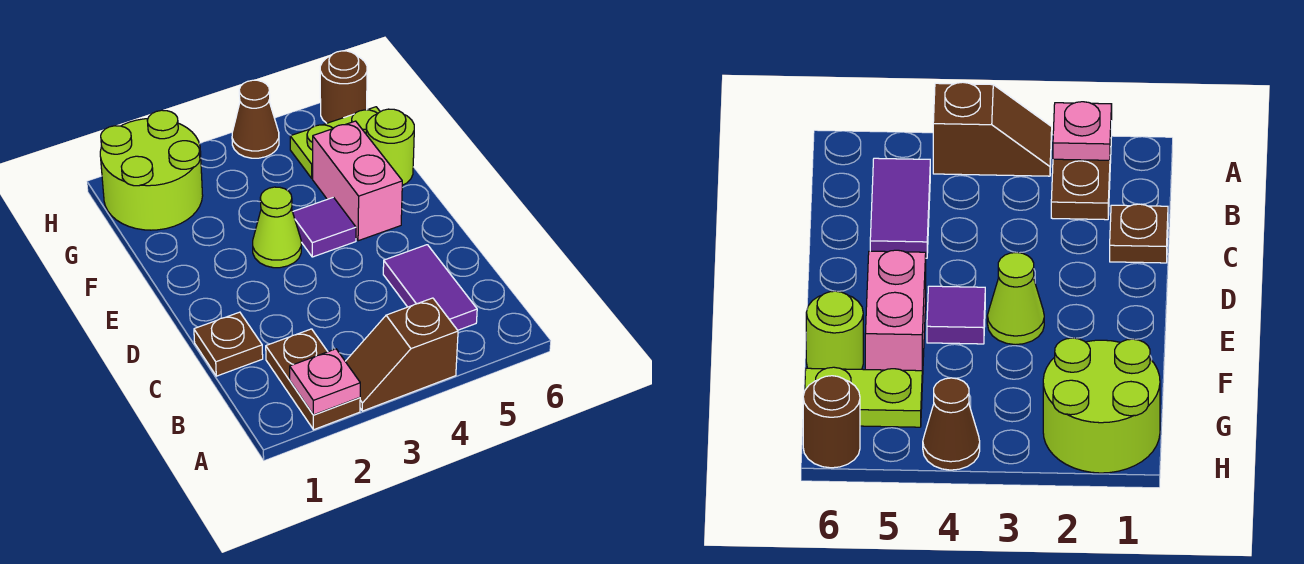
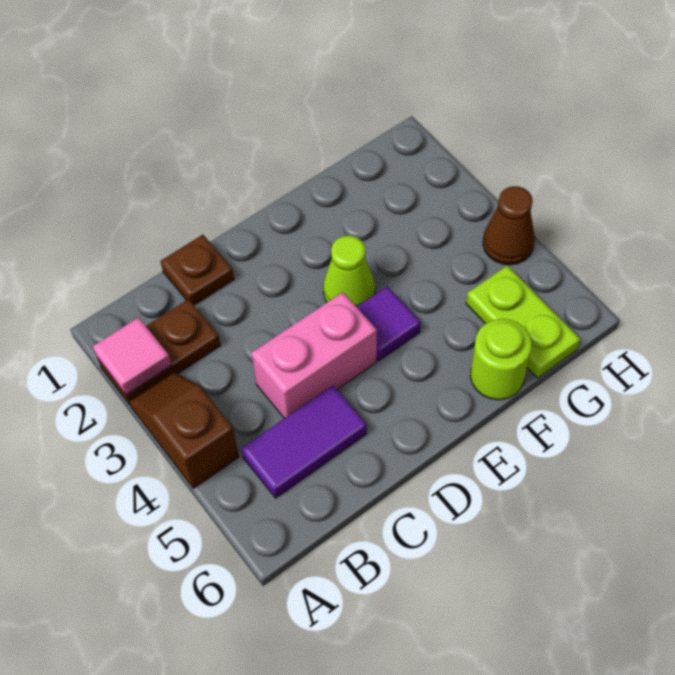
pink plate A2 level 2 -> pink tile A2 level 2
pink brick E5:F5 level 1 -> pink brick C4:D4 level 1
lime round brick G1:H2 level 1 -> none
brown round brick H6 level 1 -> none

